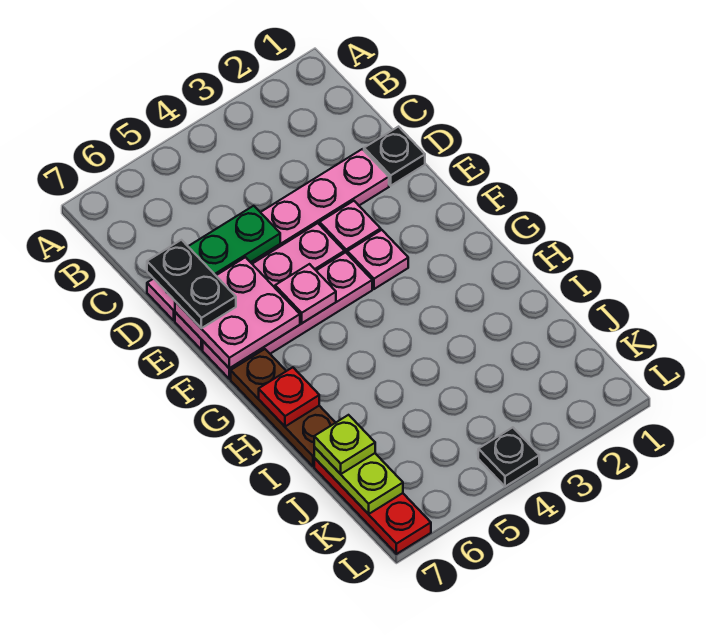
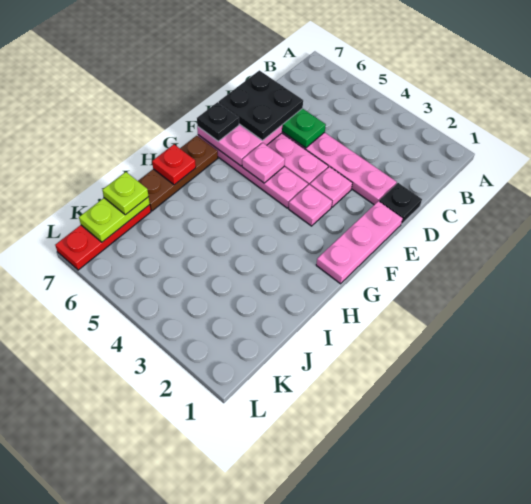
black plate D7:E7 level 3 -> black plate D6:E7 level 3
none -> pink plate E1:G1 level 1
black plate L4 level 1 -> black plate F7 level 3

